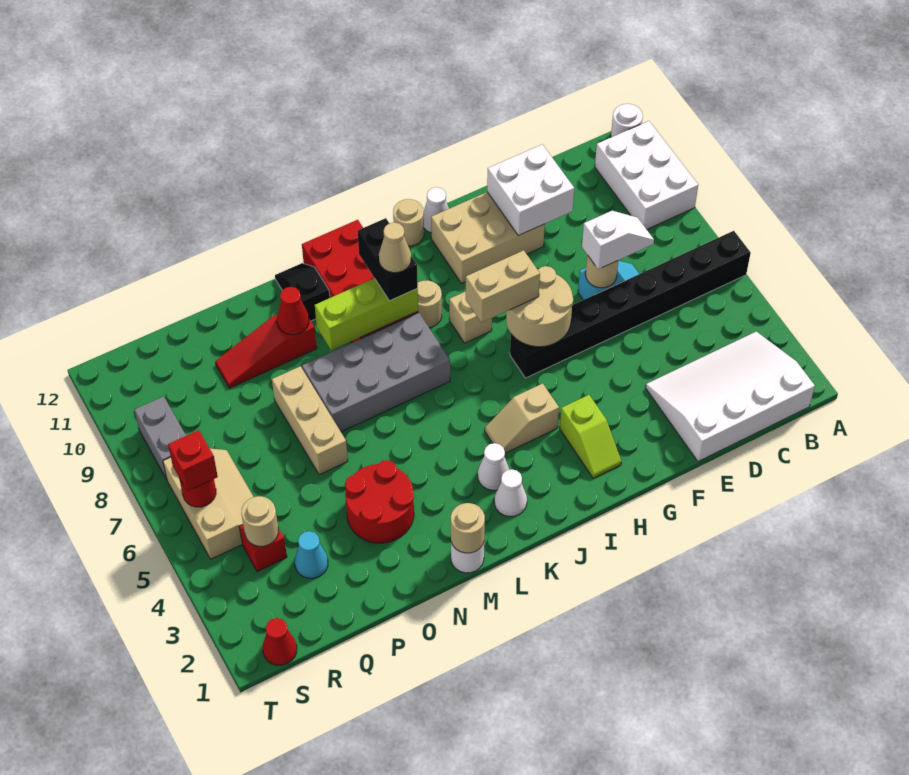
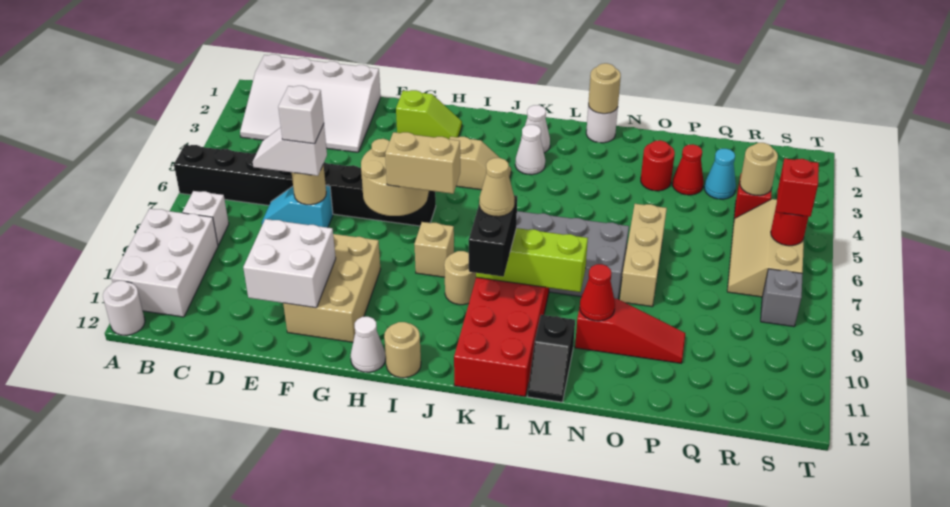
none -> white brick B8 level 1
none -> white brick E7 level 4
tan brick F10:H11 level 1 -> tan brick F9:G11 level 1
lime slope H2:H3 level 1 top 3 -> lime slope G2:H2 level 1 top G
red round brick N3:O4 level 1 -> red round brick O3 level 1
red cone S1 level 1 -> red cone P3 level 1
grey brick S8:S9 level 1 -> grey brick S8 level 1

